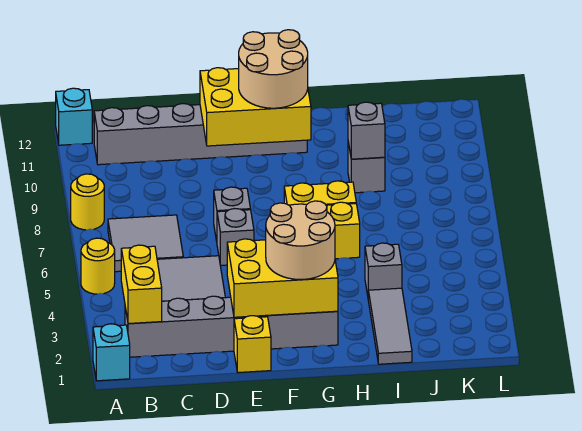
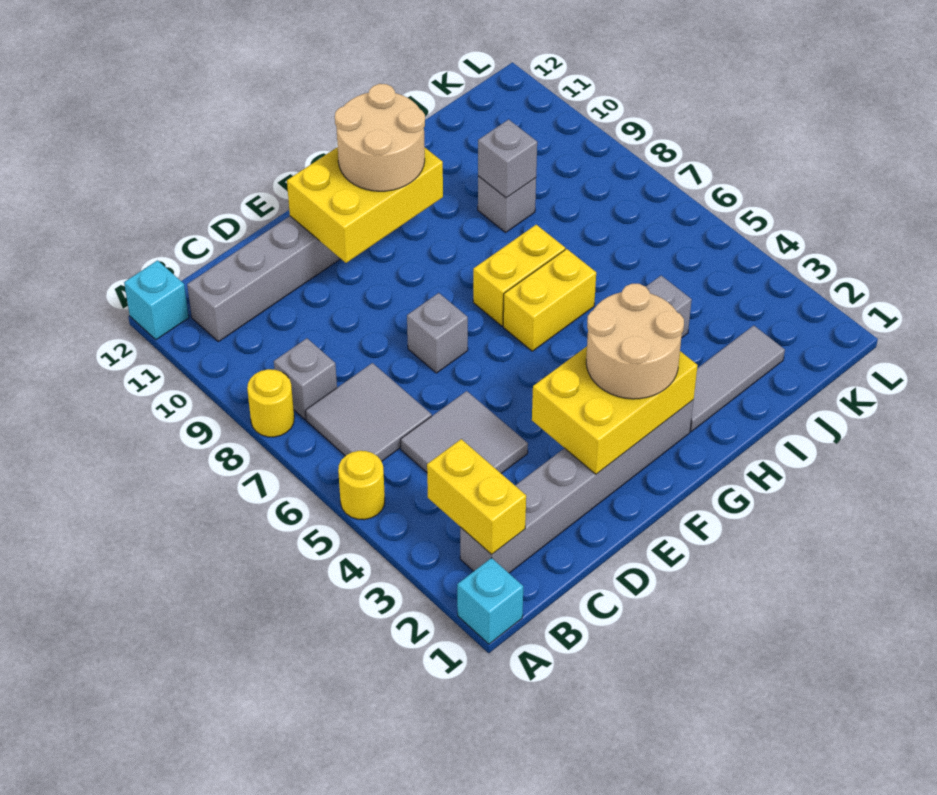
yellow brick E1 level 1 -> none
grey brick E6 level 1 -> grey brick B8 level 1
grey tile I1:I3 level 1 -> grey tile H2:J2 level 1

